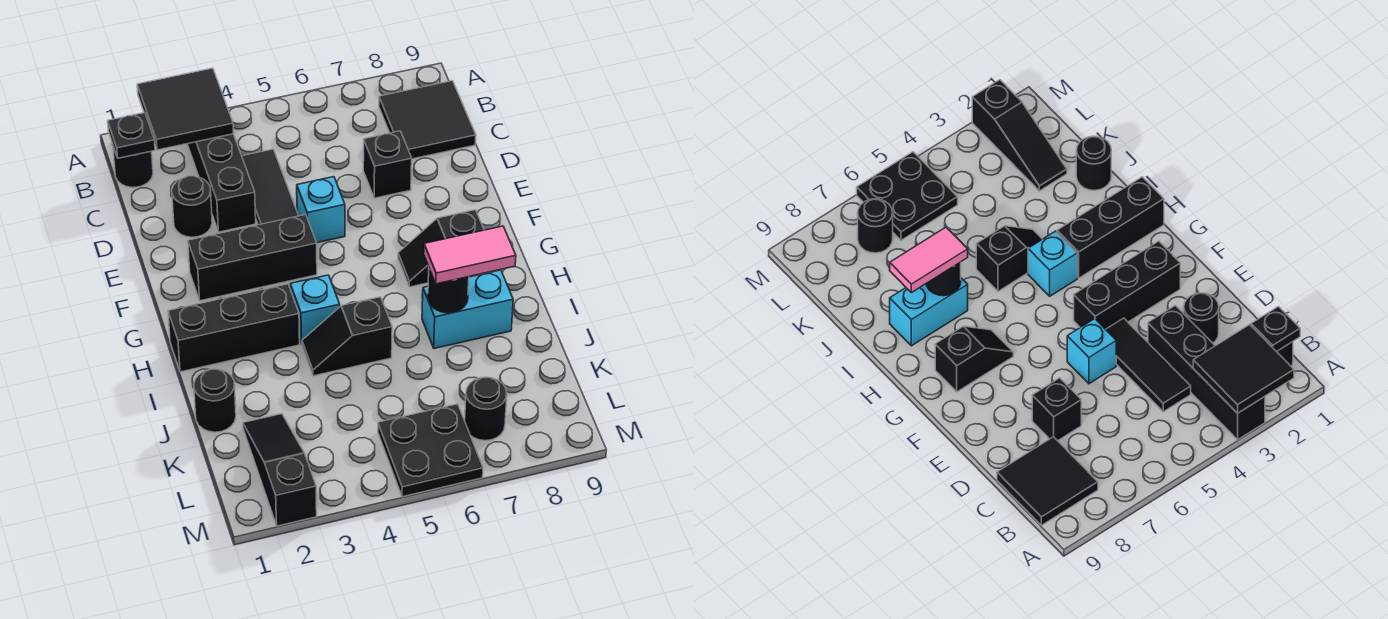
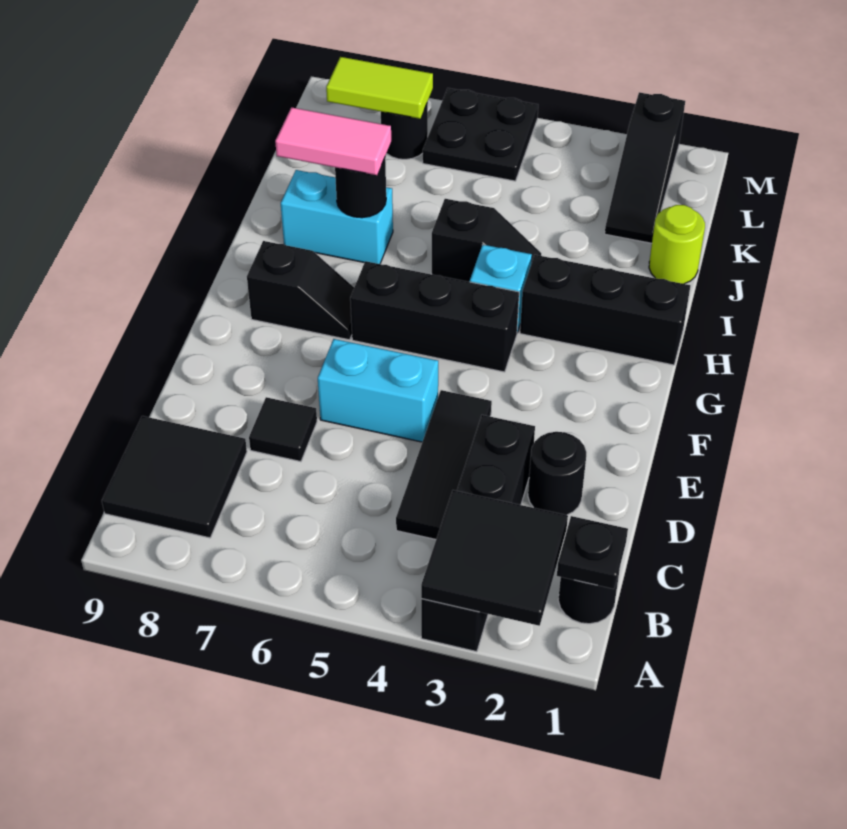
black brick D7 level 1 -> black tile D7 level 1
cyan brick E5 level 1 -> cyan brick E5:E6 level 1
black brick F2:F4 level 1 -> black brick G4:G6 level 1
black round brick J1 level 1 -> lime round brick J1 level 1
none -> lime tile L7:L8 level 2

